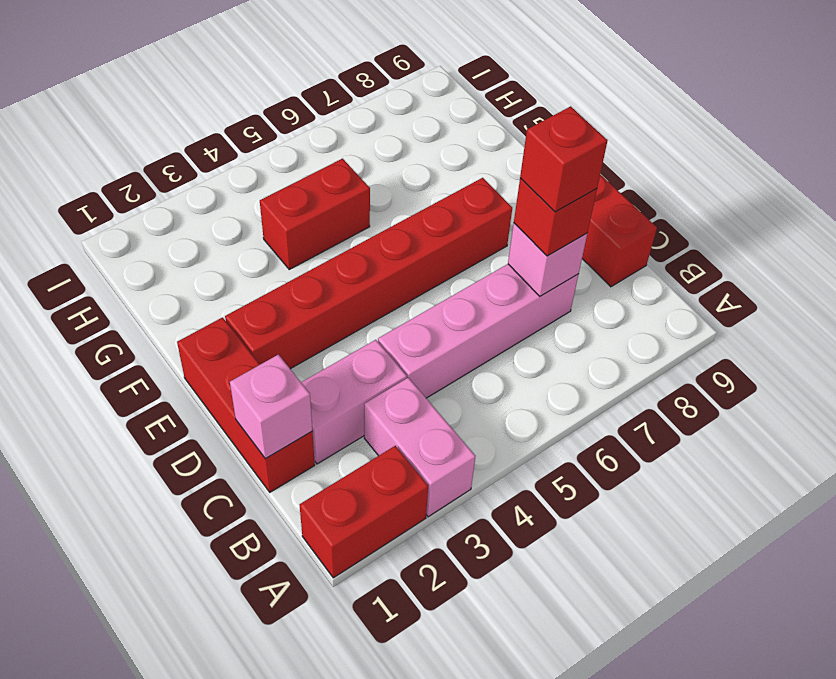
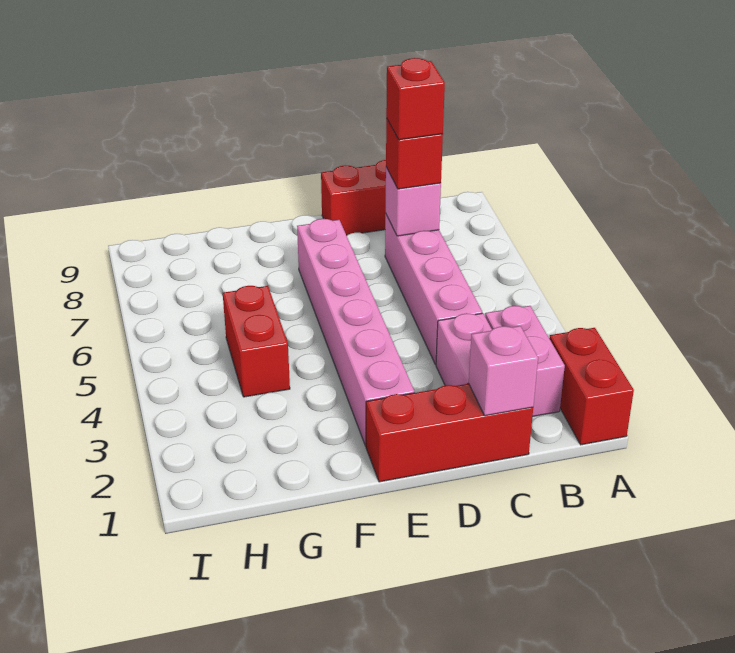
pink brick A3:B3 level 1 -> pink brick B2:B3 level 1
red brick E2:E7 level 1 -> pink brick E2:E7 level 1

